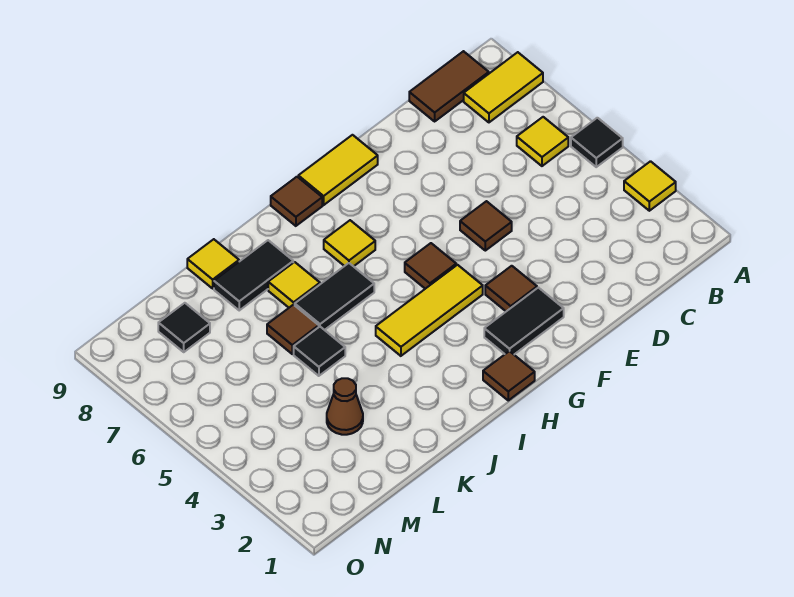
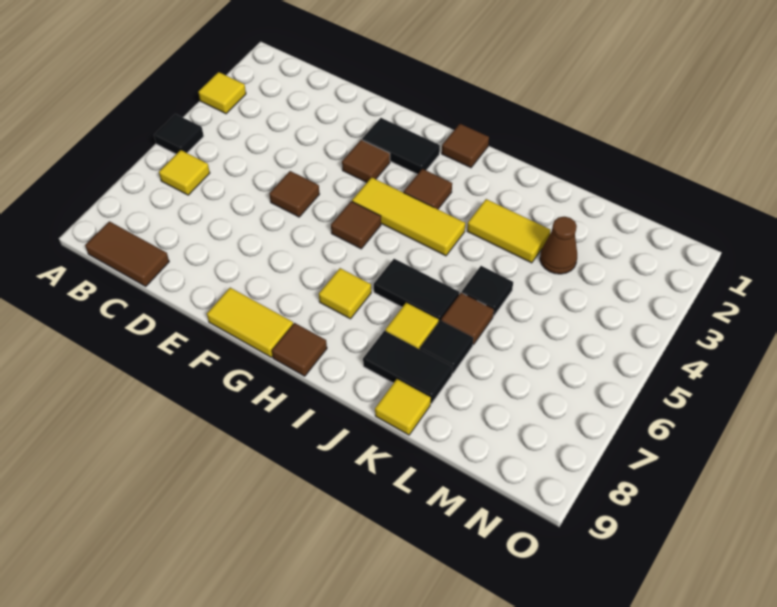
yellow tile A8:B8 level 1 -> yellow tile J3:K3 level 1
none -> brown tile H3 level 1
black tile M8 level 1 -> black tile K7 level 1

